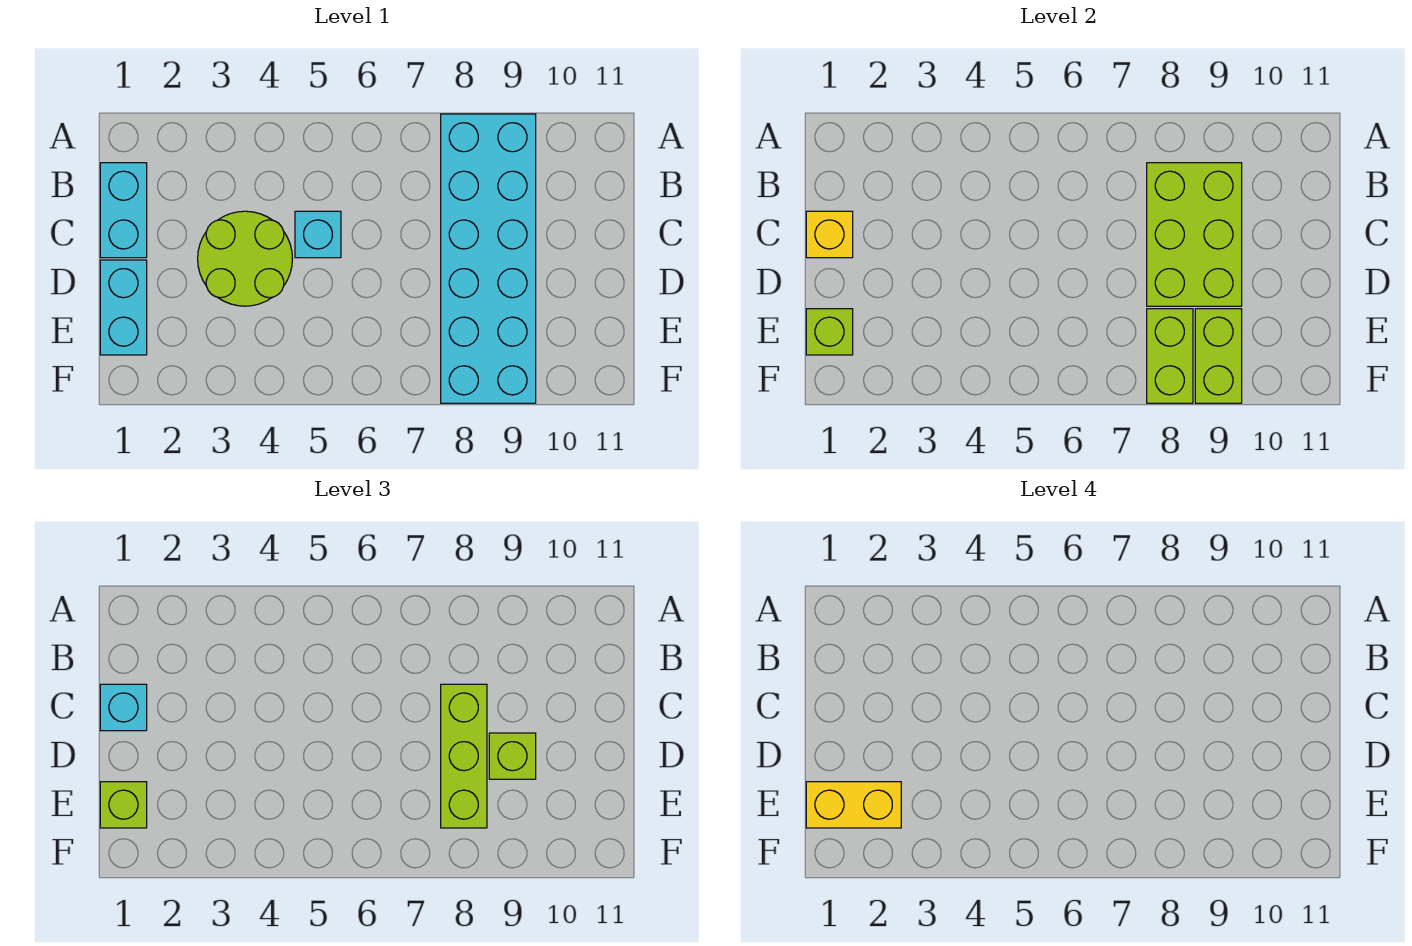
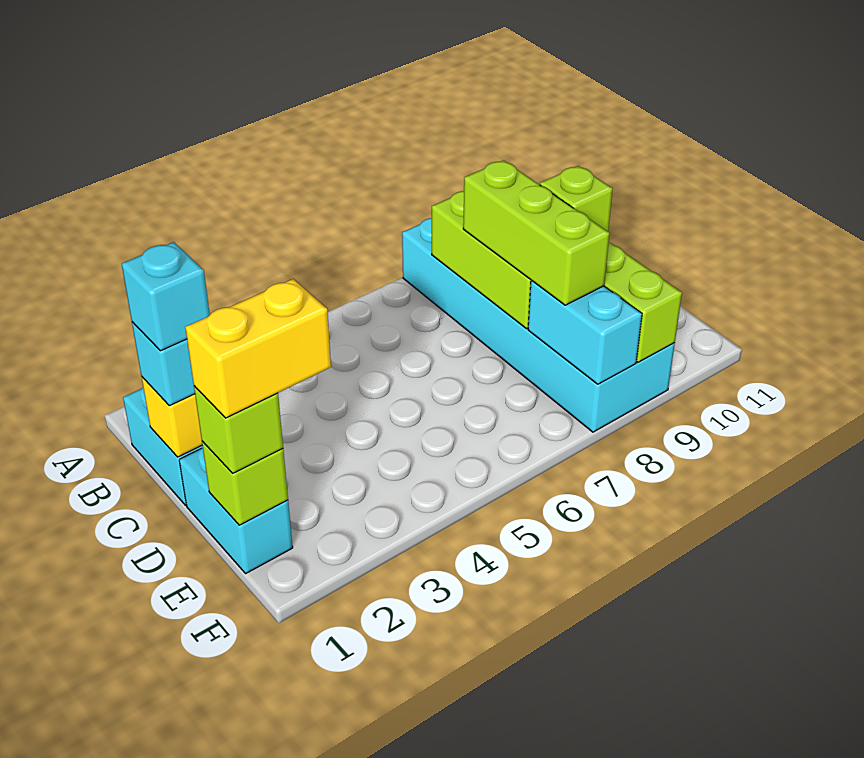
lime round brick C3:D4 level 1 -> none
cyan brick C5 level 1 -> cyan brick C1 level 4
lime brick E8:F8 level 2 -> cyan brick E8:F8 level 2

